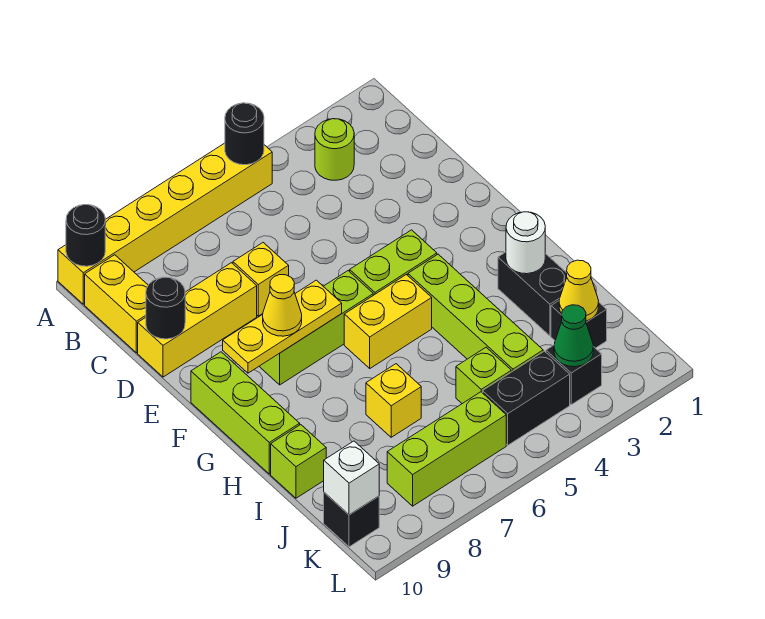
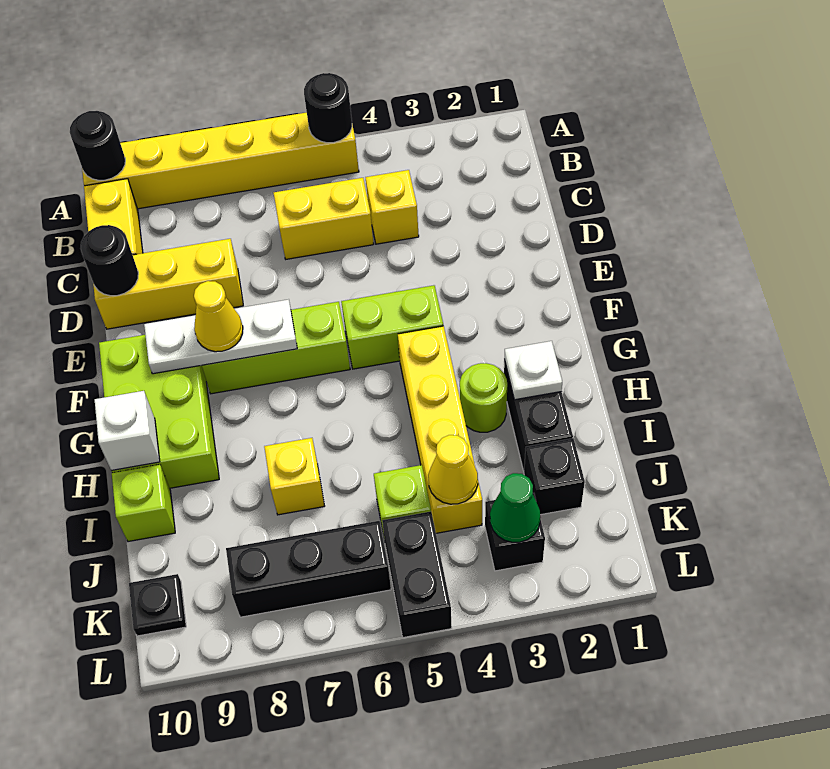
lime round brick B3 level 1 -> lime round brick H3 level 1
yellow brick D7 level 1 -> yellow brick C4 level 1
yellow plate F7:F9 level 2 -> white plate F7:F9 level 2
lime brick F10:H10 level 1 -> lime brick F9:H10 level 1
lime brick G4:J4 level 1 -> yellow brick G4:J4 level 1
yellow brick G5:G6 level 1 -> yellow brick C5:C6 level 1
white round brick H2 level 2 -> white plate H2 level 2
yellow cone J2 level 2 -> yellow cone J4 level 2
black brick K4:K5 level 1 -> black brick K5:L5 level 1
lime brick K6:K8 level 1 -> black brick K6:K8 level 1
black brick K10 level 1 -> black plate K10 level 1
white brick K10 level 2 -> white brick H10 level 2

